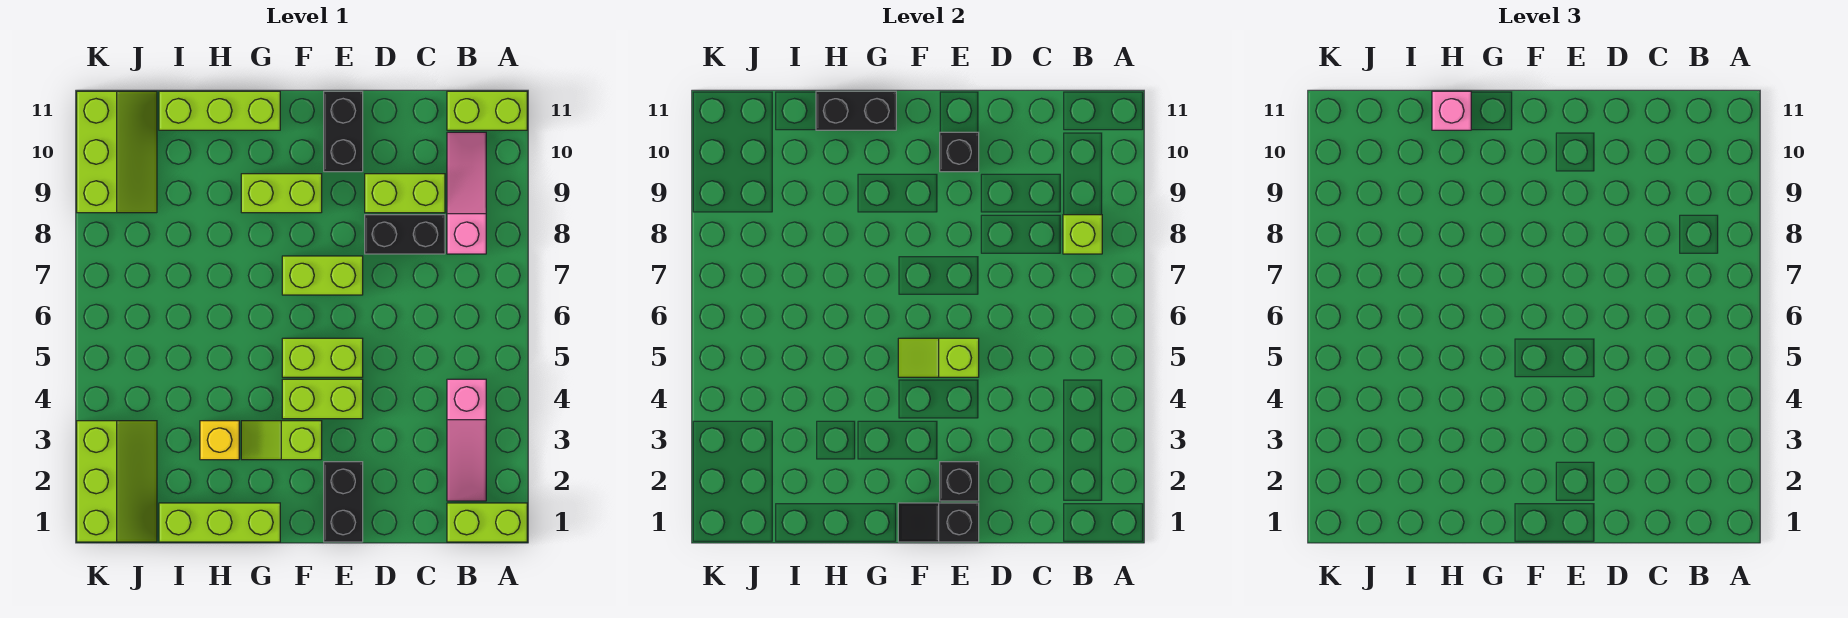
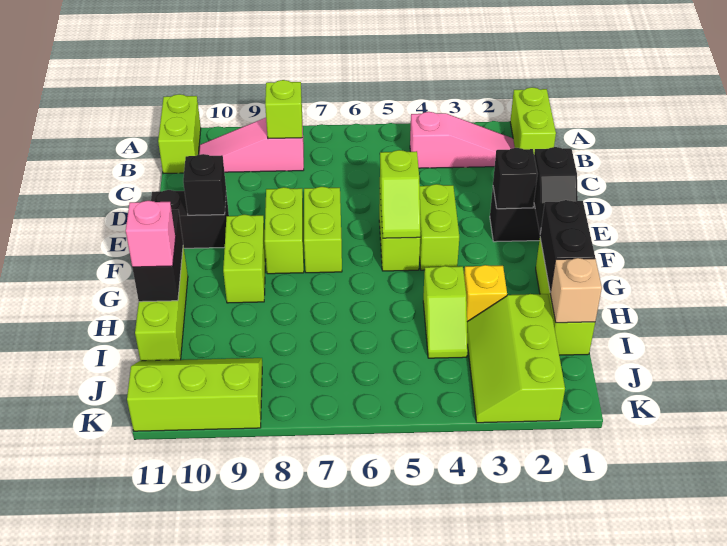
black brick C8:D8 level 1 -> black brick G1:H1 level 2
lime brick C9:D9 level 1 -> lime brick E8:F8 level 1
lime slope F3:G3 level 1 top F -> lime slope H4:I4 level 1 top H
none -> tan brick I1 level 2
lime slope J1:K3 level 1 top K -> lime slope I2:K3 level 1 top 2

